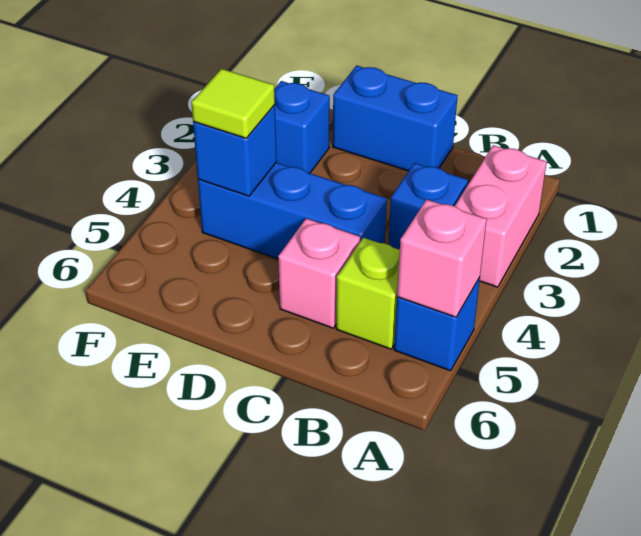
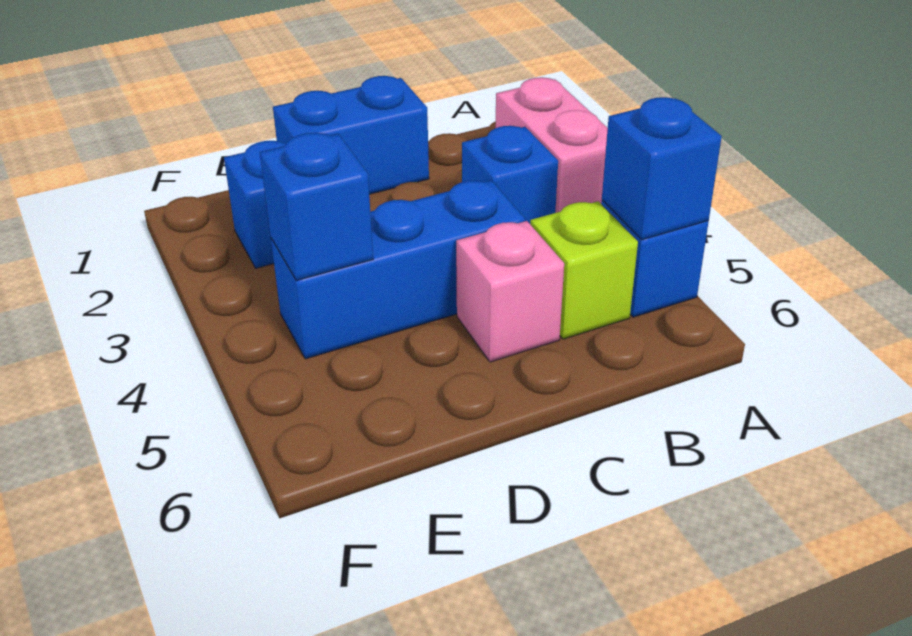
pink brick A5 level 2 -> blue brick A5 level 2
lime tile E4 level 3 -> none

